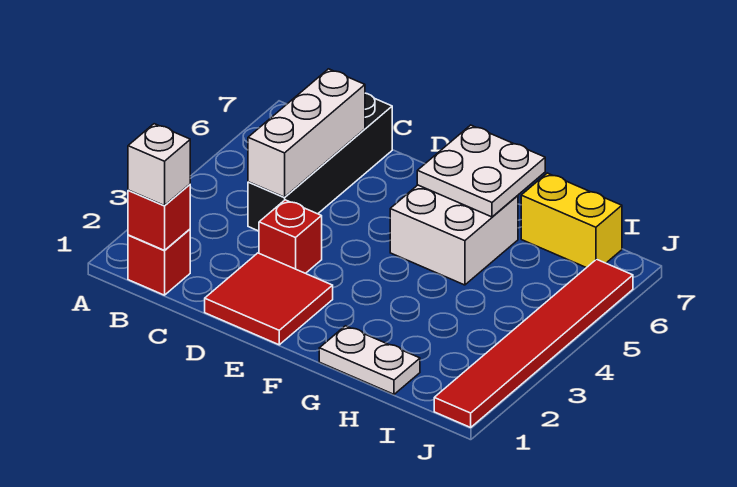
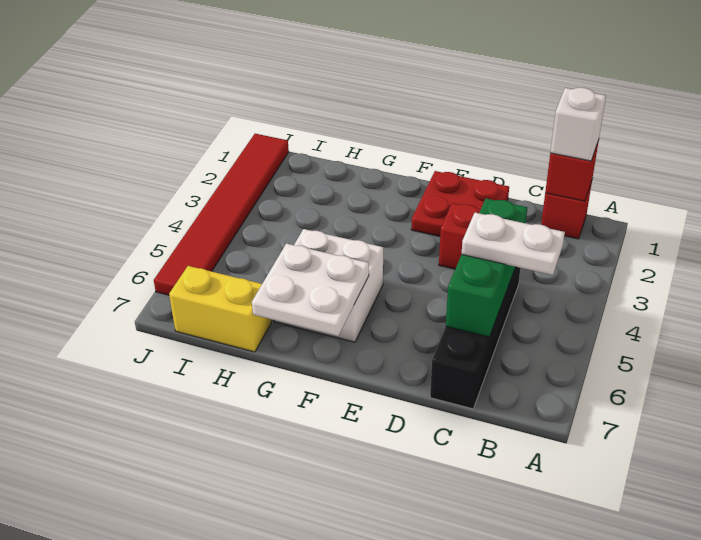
white brick C4:C6 level 2 -> green brick C4:C6 level 2
red tile D1:E2 level 1 -> red plate D1:E2 level 1
white plate G1:H1 level 1 -> white plate B5:C5 level 3

